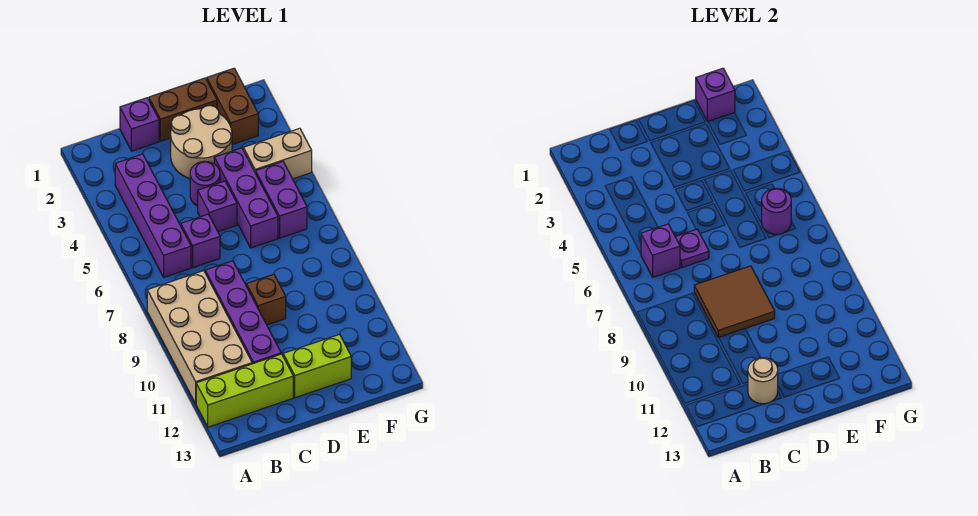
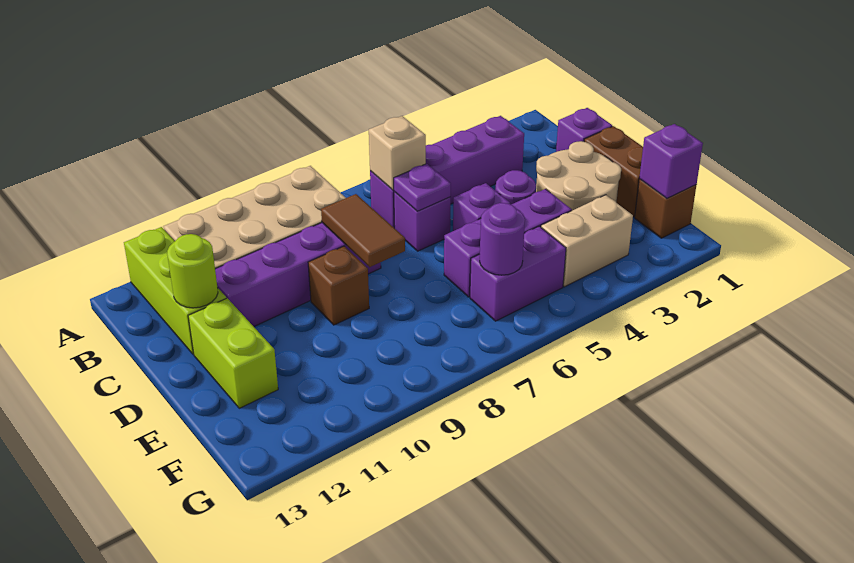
purple brick B6 level 2 -> tan brick B6 level 2
brown tile C8:D9 level 2 -> brown tile C8:D8 level 2
tan round brick C12 level 2 -> lime round brick C12 level 2
brown brick F1:F2 level 1 -> brown brick F1 level 1
tan brick F4:G4 level 1 -> tan brick F3:F4 level 1

